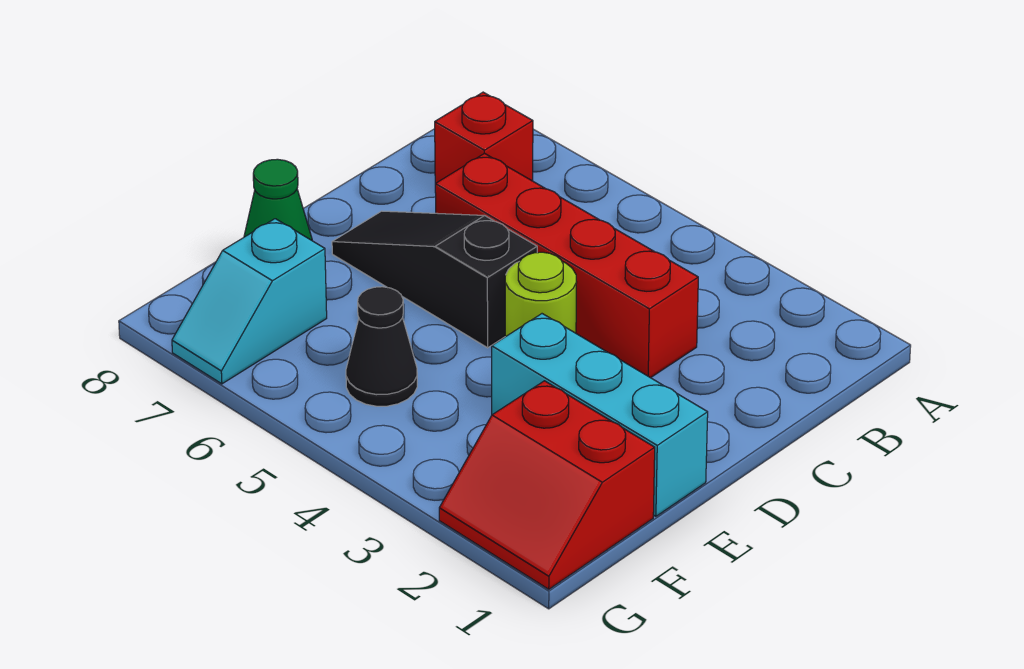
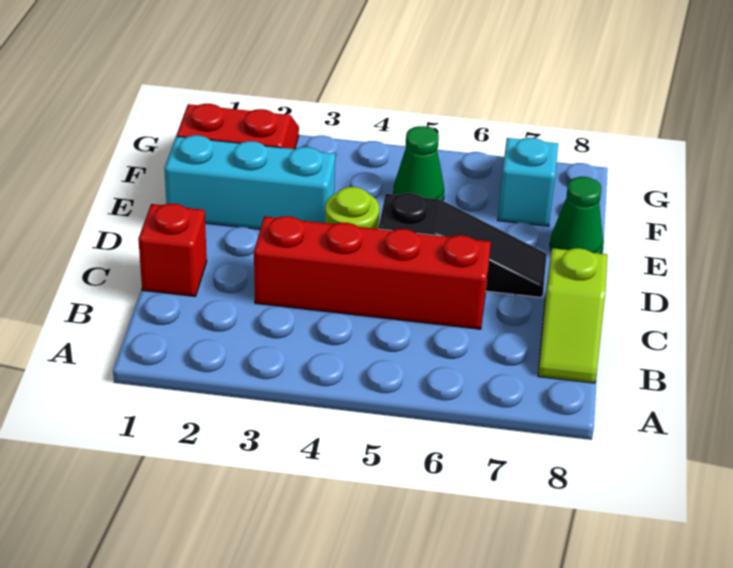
red brick B7 level 1 -> red brick C1 level 1
none -> lime slope B8:C8 level 1 top C
black cone F5 level 1 -> green cone F5 level 1

